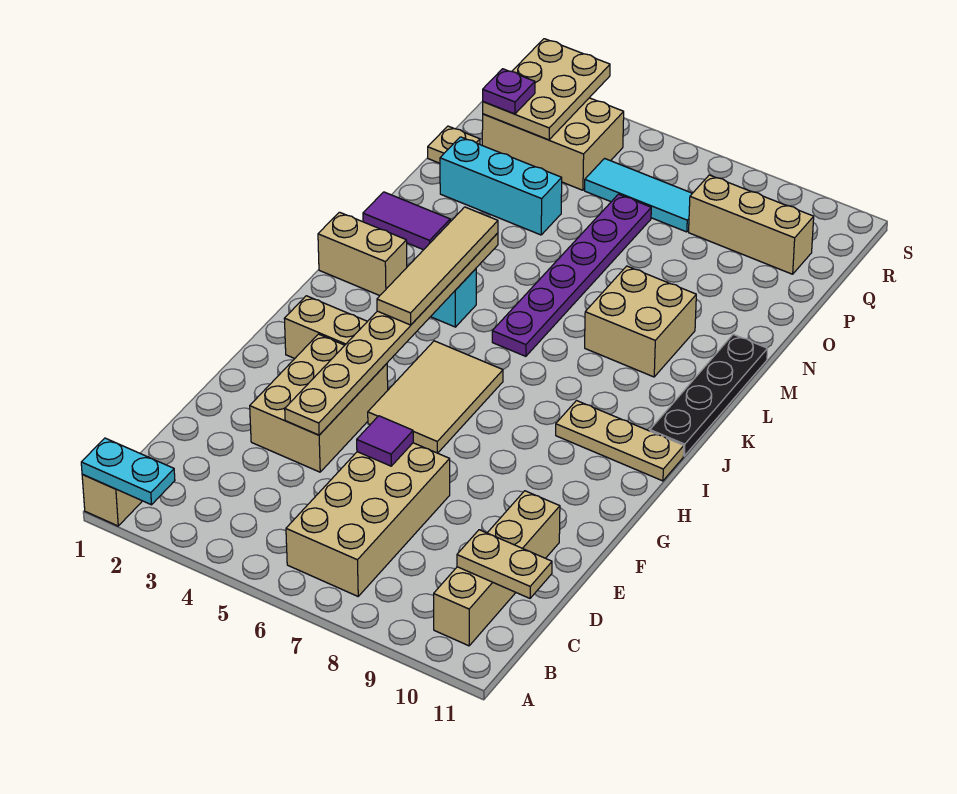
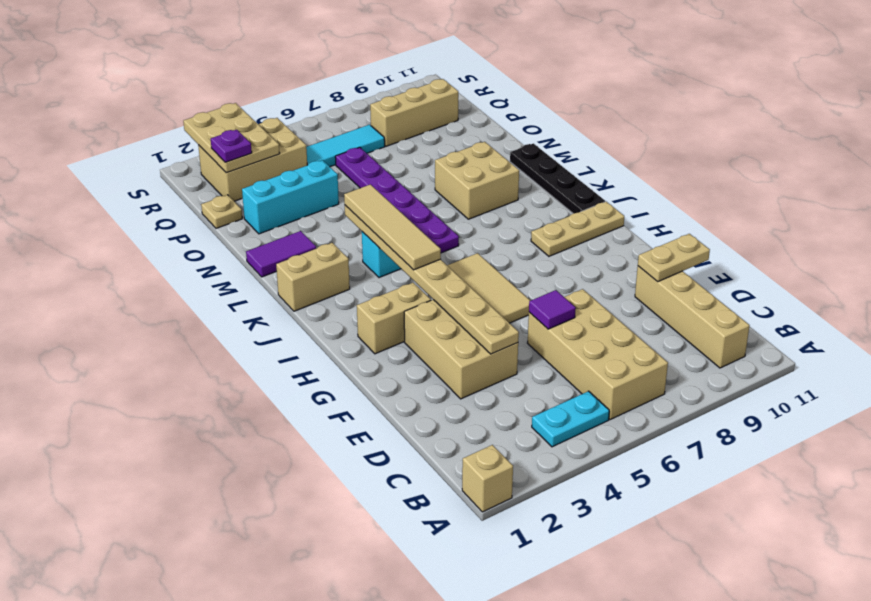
cyan plate A1:A2 level 2 -> cyan plate B4:B5 level 1
tan plate C10:C11 level 2 -> tan plate E10:E11 level 2

